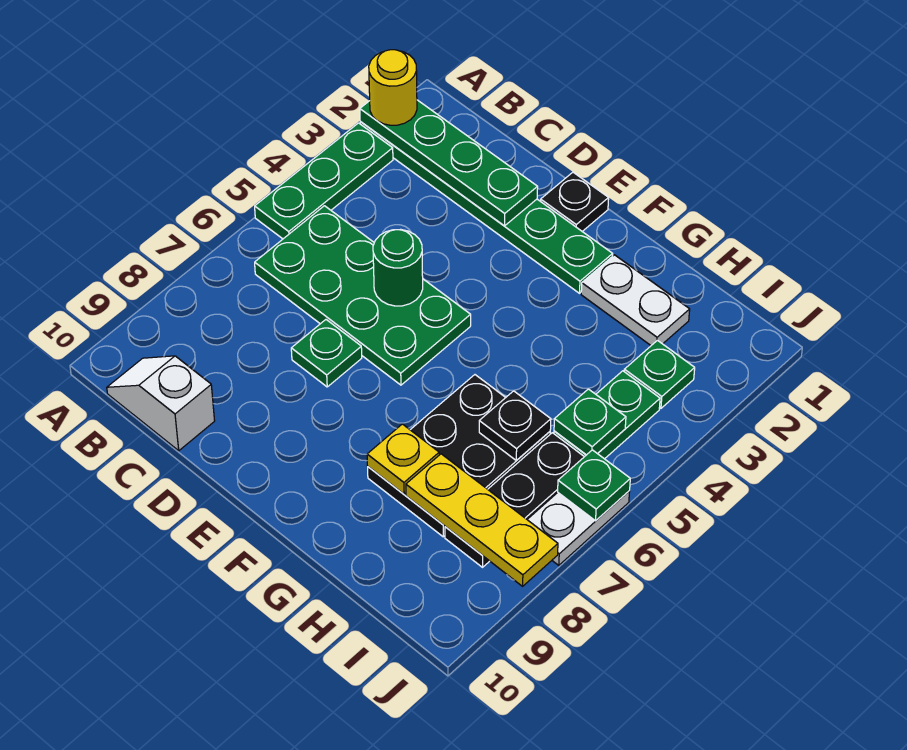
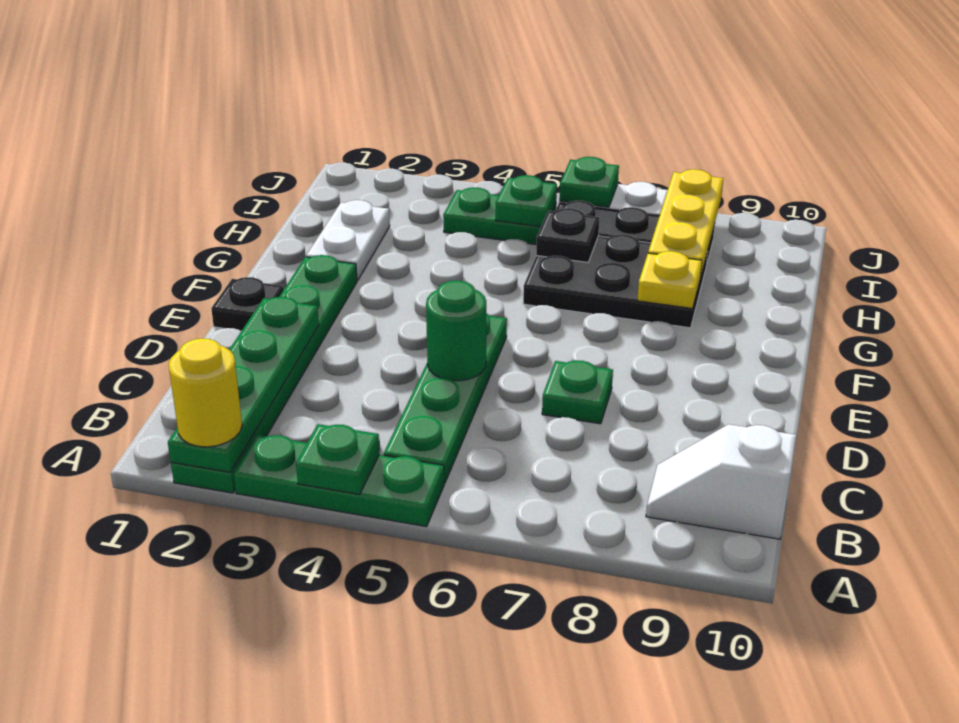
green plate B5:E6 level 1 -> green plate B5:E5 level 1
white slope B10:C10 level 1 top C -> white slope B9:B10 level 1 top 10
green plate I3 level 1 -> green plate A4 level 2

